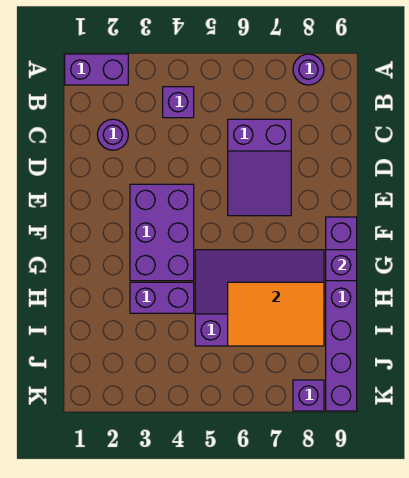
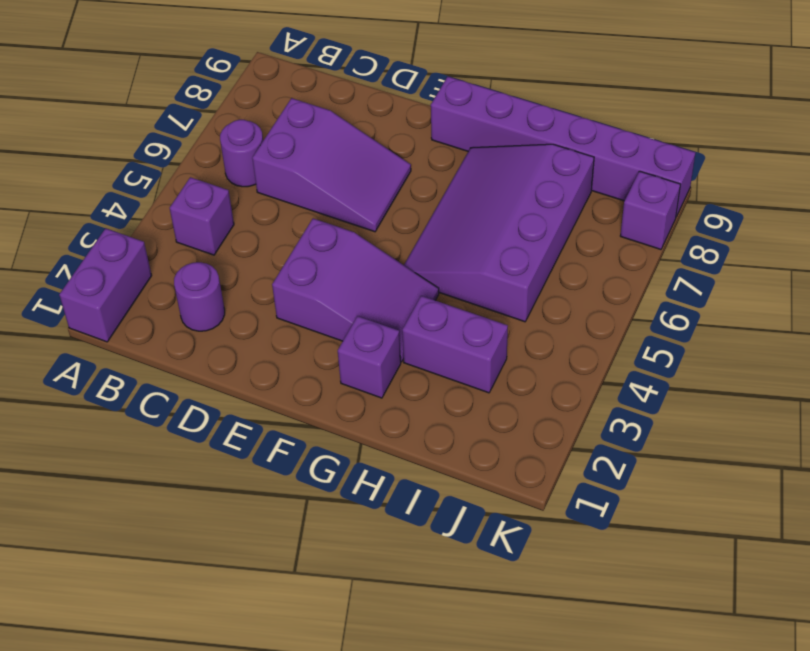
purple round brick A8 level 1 -> purple round brick B6 level 1
purple brick E3:G4 level 1 -> purple slope E3:G4 level 1 top E
purple brick G9 level 2 -> purple brick G2 level 1
purple brick H3:H4 level 1 -> purple brick H3:I3 level 1
orange tile H6:I8 level 2 -> none

